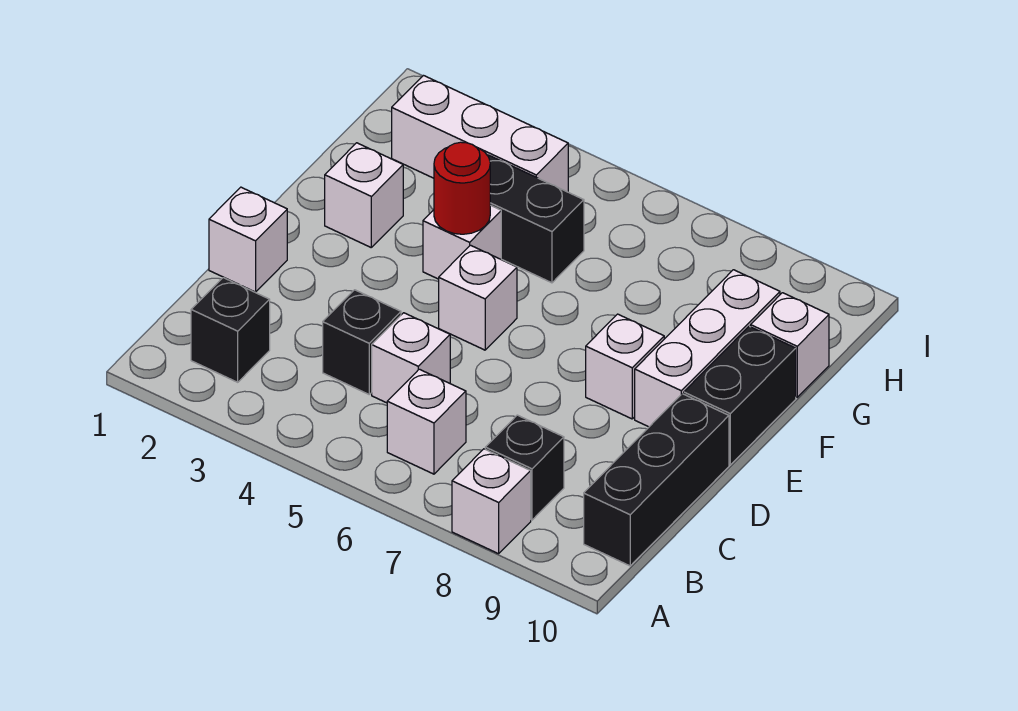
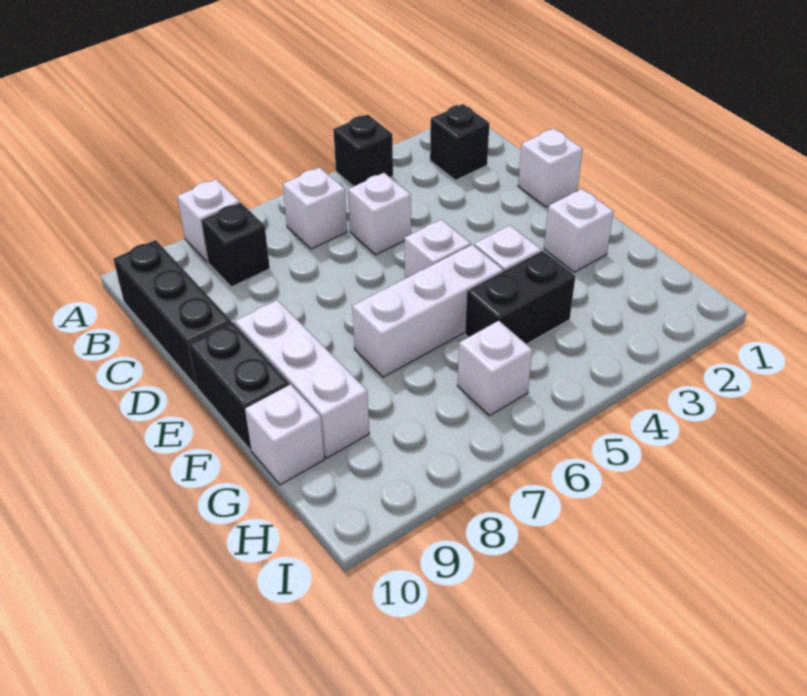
black brick C4 level 1 -> black brick A4 level 1
white brick E8 level 1 -> white brick H6 level 1
red round brick F4 level 2 -> none
white brick H2:H4 level 1 -> white brick F5:F7 level 1

